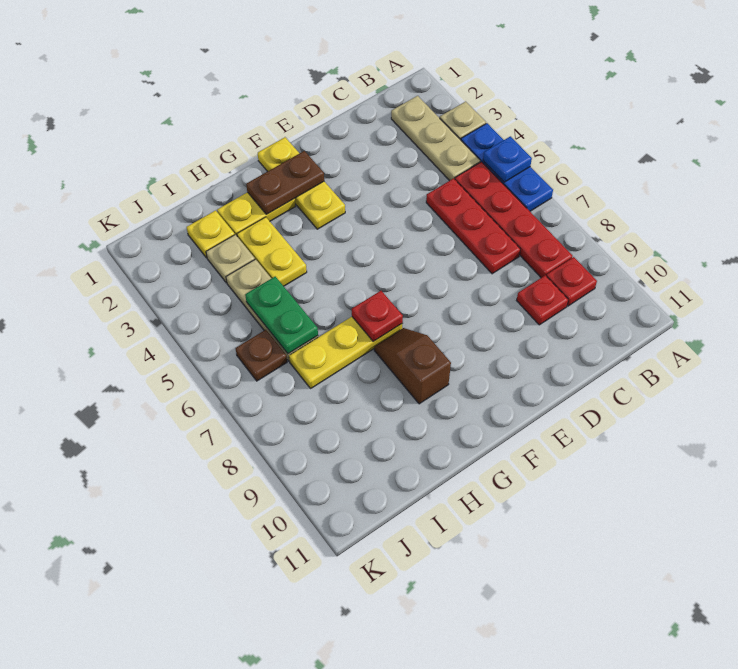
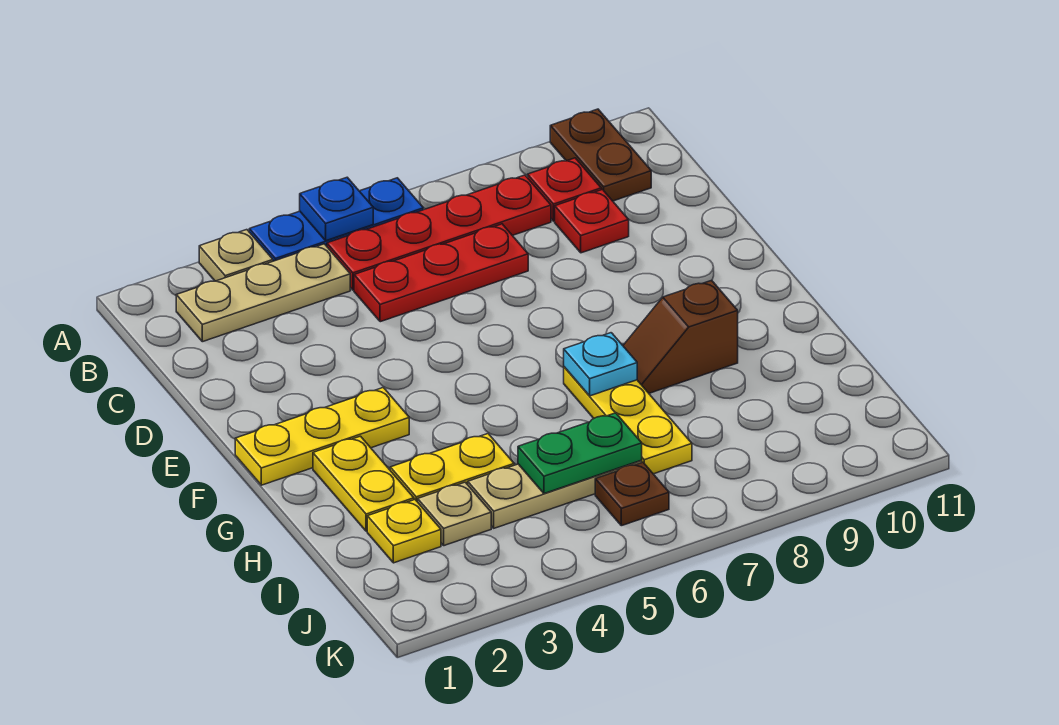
brown plate F2:G2 level 2 -> brown plate A10:B10 level 1
red plate G7 level 2 -> cyan plate G7 level 2

